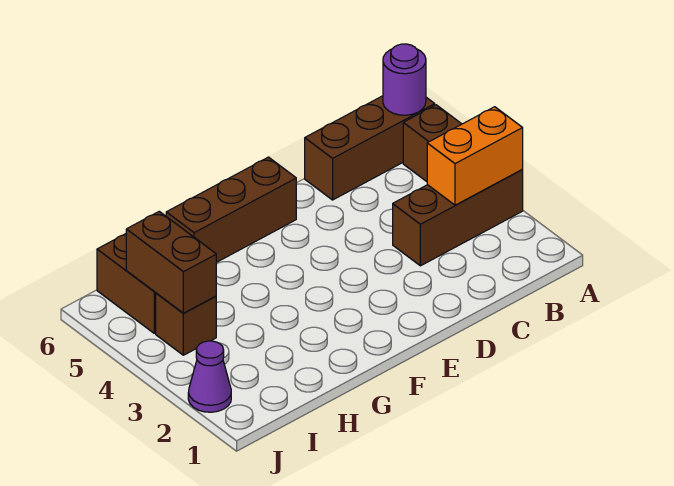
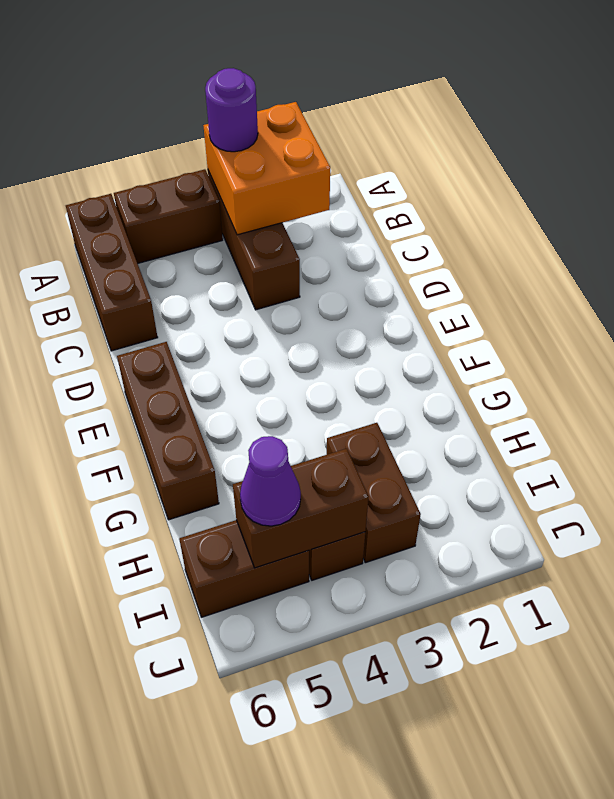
orange brick A3:B3 level 2 -> orange brick A2:B3 level 2
purple round brick A6 level 2 -> purple round brick A3 level 3
none -> brown brick H3:I3 level 1
purple cone J2 level 1 -> purple cone I5 level 3

